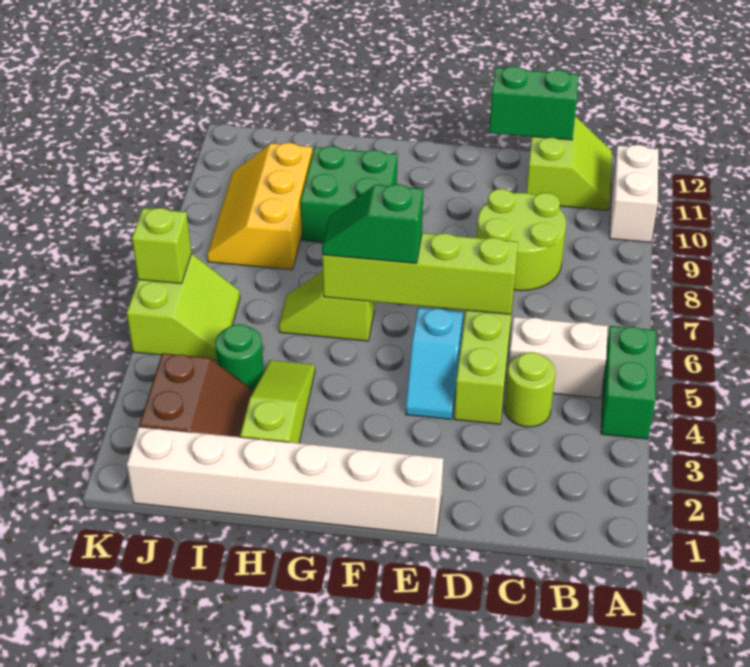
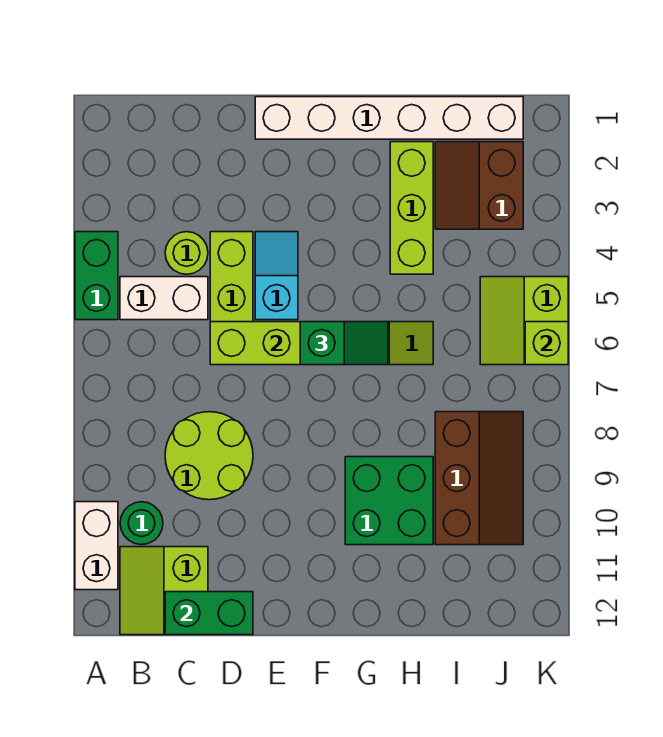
lime slope H2:H4 level 1 top 2 -> lime brick H2:H4 level 1
green round brick I4 level 1 -> green round brick B10 level 1
yellow slope I8:J10 level 1 top I -> brown slope I8:J10 level 1 top I

